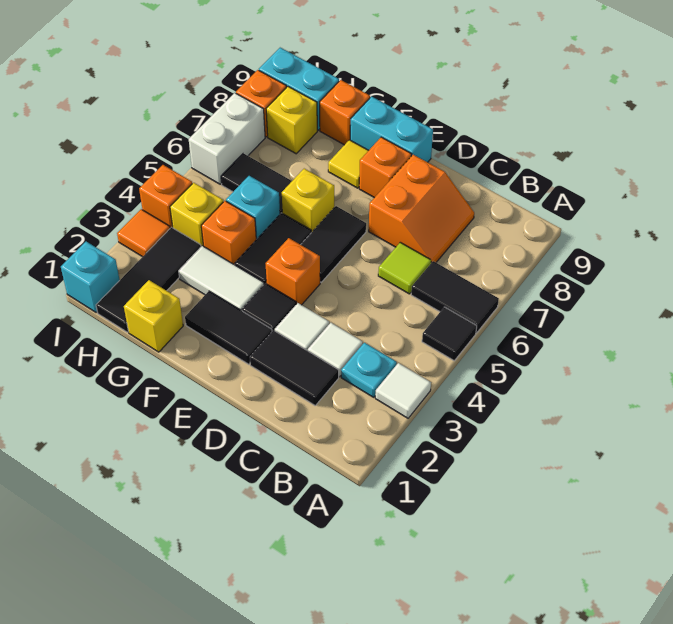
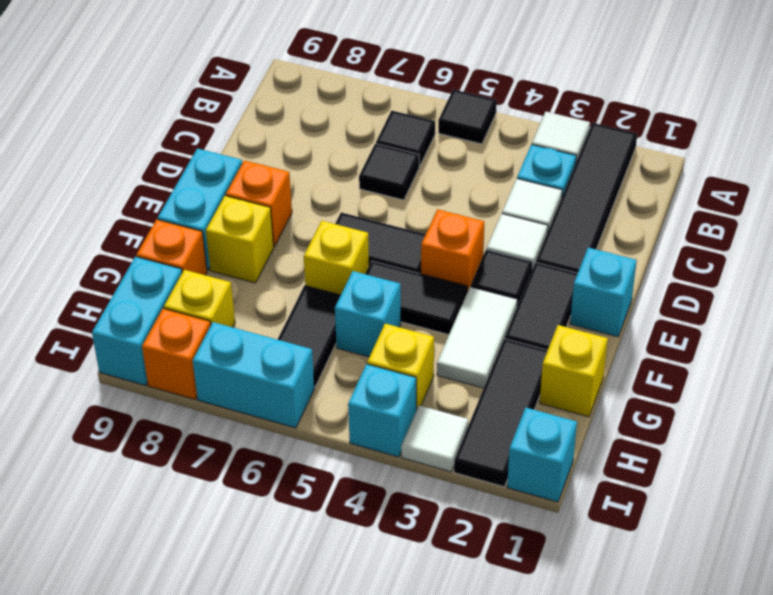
black tile A6:B6 level 1 -> black tile B6 level 1
black tile C2:D2 level 1 -> black tile A2:D2 level 1
lime tile C6 level 1 -> black tile C6 level 1
orange slope C7:D8 level 1 top D -> none
none -> cyan brick E1 level 1
yellow tile F8 level 1 -> yellow brick F8 level 1
orange brick G4 level 1 -> none
black tile H1:H3 level 1 -> black tile G2:I2 level 1
orange tile I3 level 1 -> white tile I3 level 1
orange brick I4 level 1 -> cyan brick I4 level 1
white brick I6:I7 level 1 -> cyan brick I6:I7 level 1

